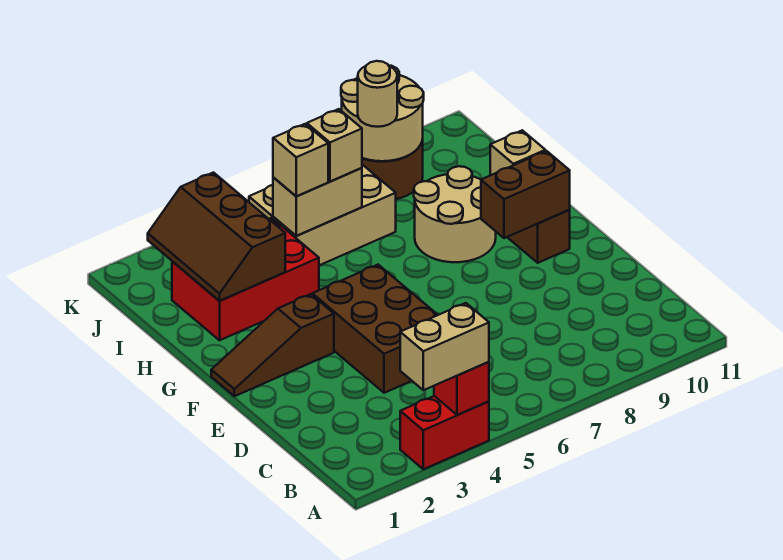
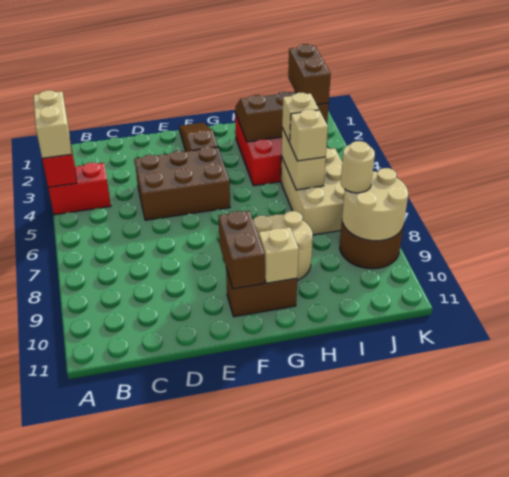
red brick A3:A4 level 1 -> red brick A4:B4 level 1
none -> brown brick J2:J3 level 3

